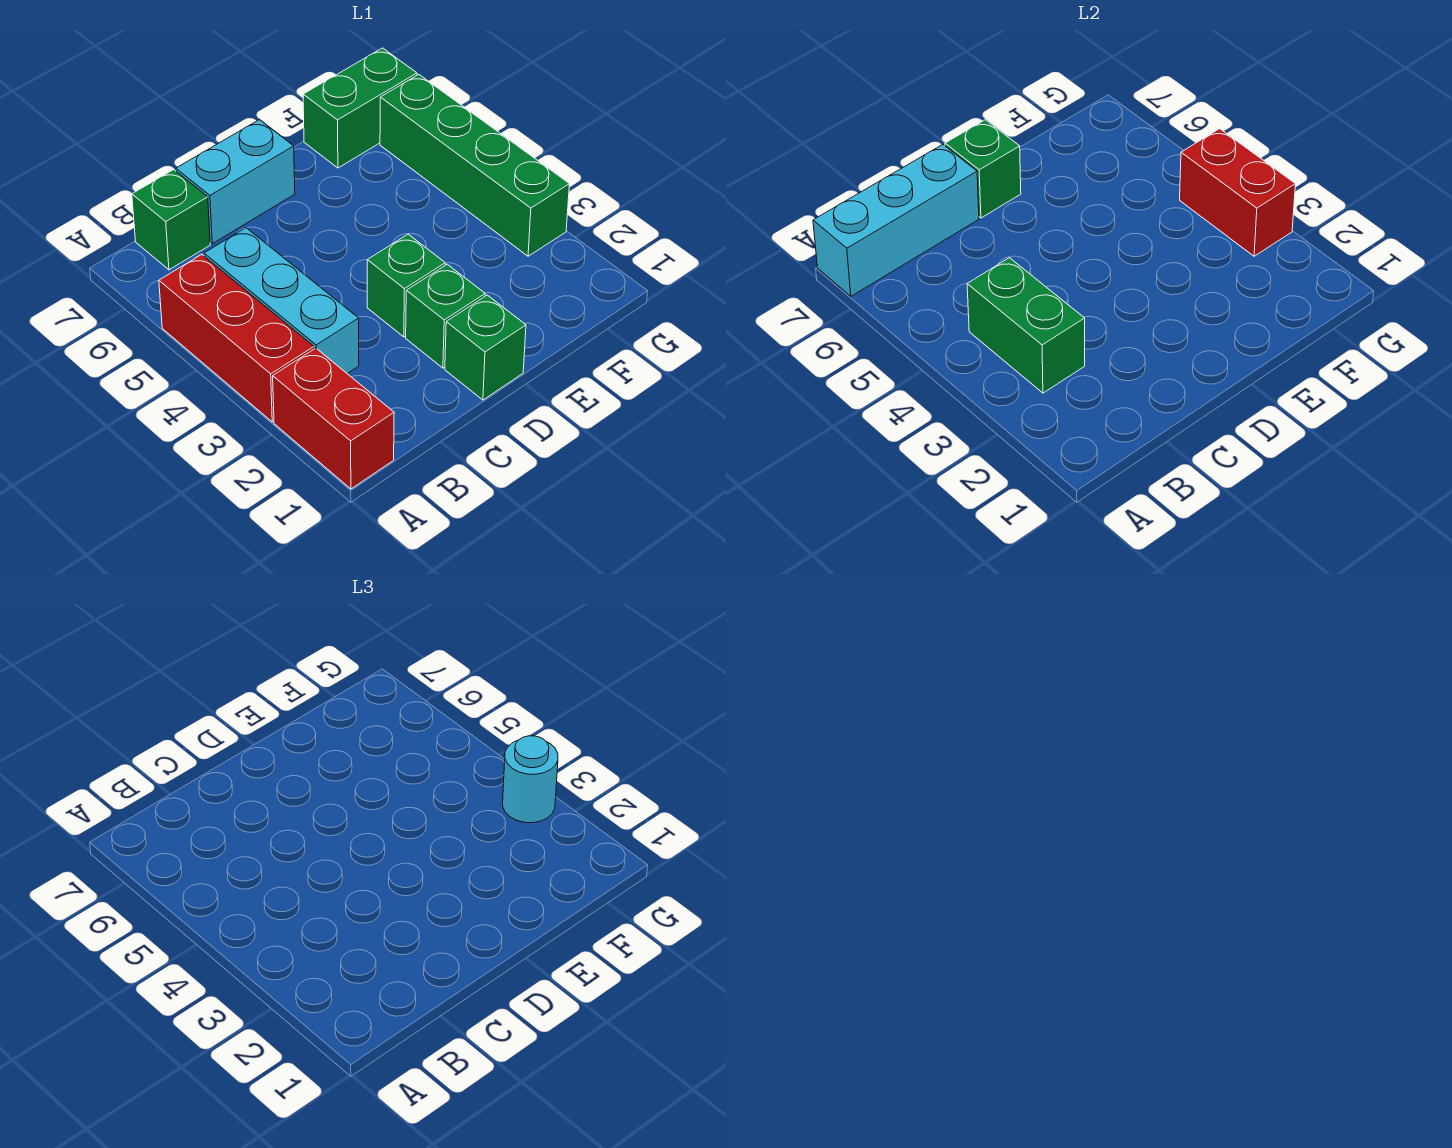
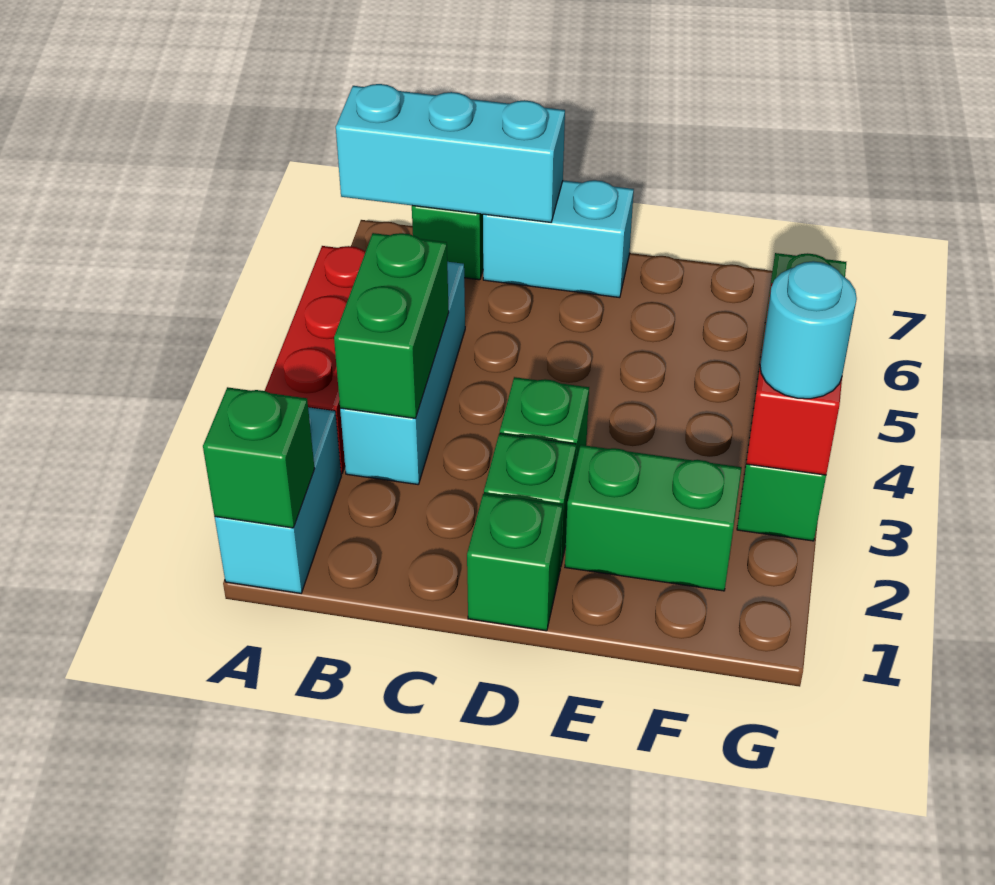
red brick A1:A2 level 1 -> cyan brick A1:A2 level 1
green brick D7 level 2 -> green brick A1 level 2
green brick F7:G7 level 1 -> green brick E2:F2 level 1

